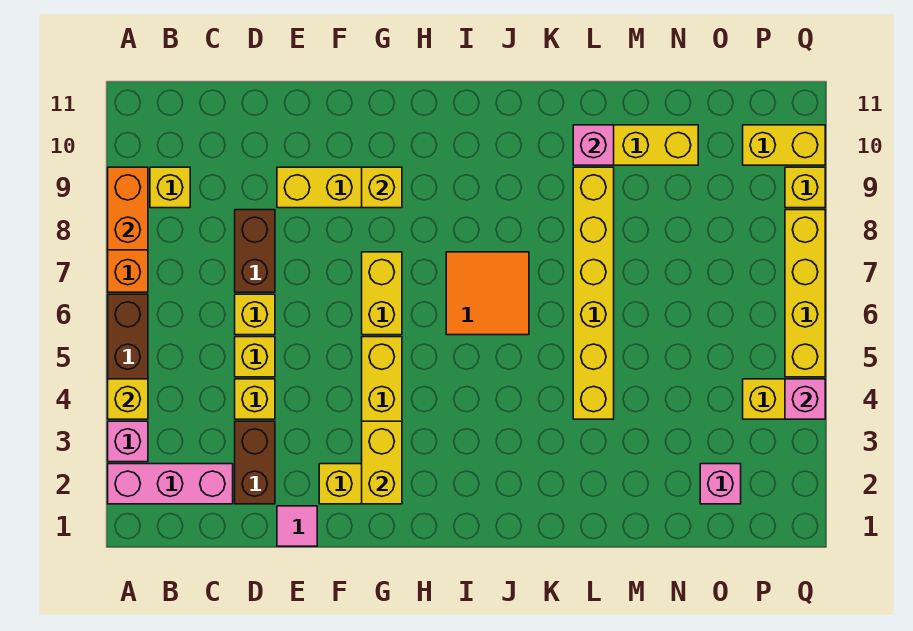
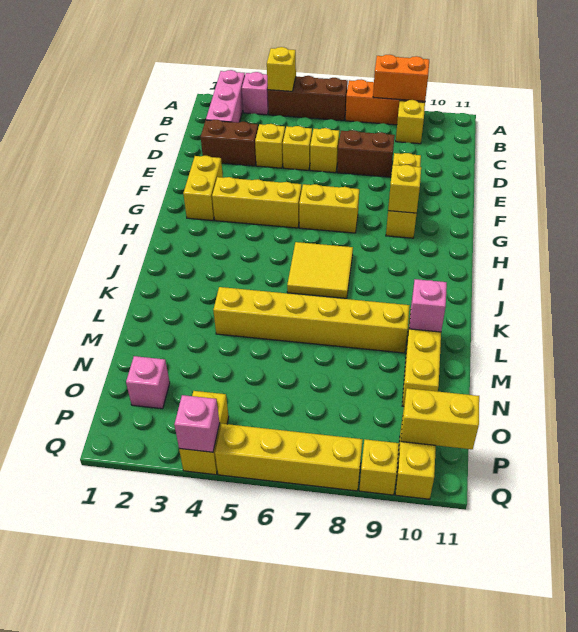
pink tile E1 level 1 -> none
yellow brick G2:G3 level 2 -> yellow brick P10:P11 level 2
orange tile I6:J7 level 1 -> yellow tile I6:J7 level 1

